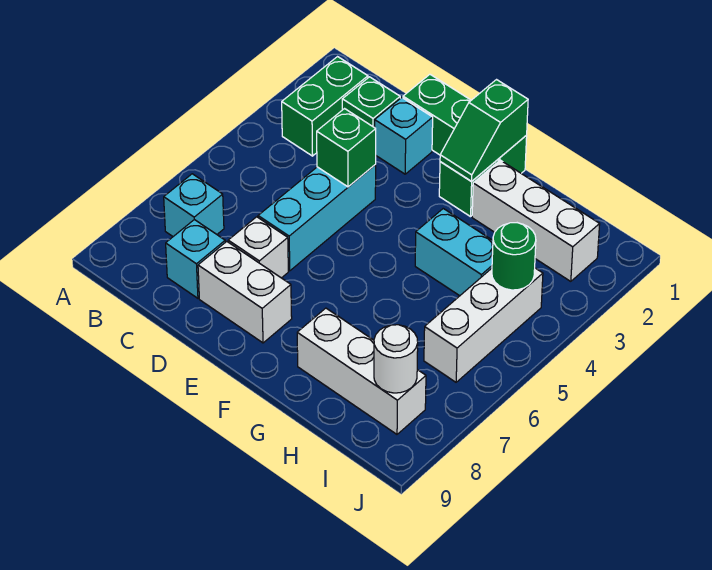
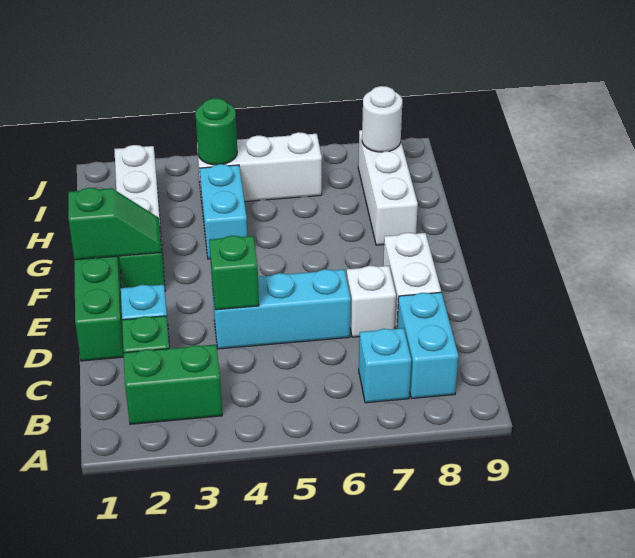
cyan brick C8 level 1 -> cyan brick B8:C8 level 1

